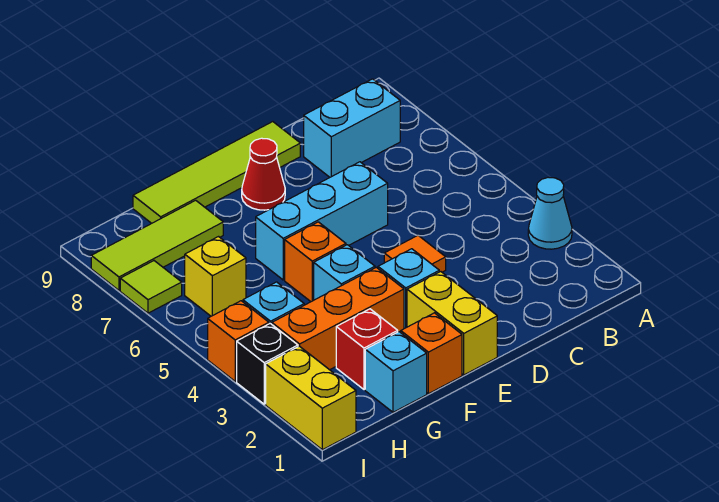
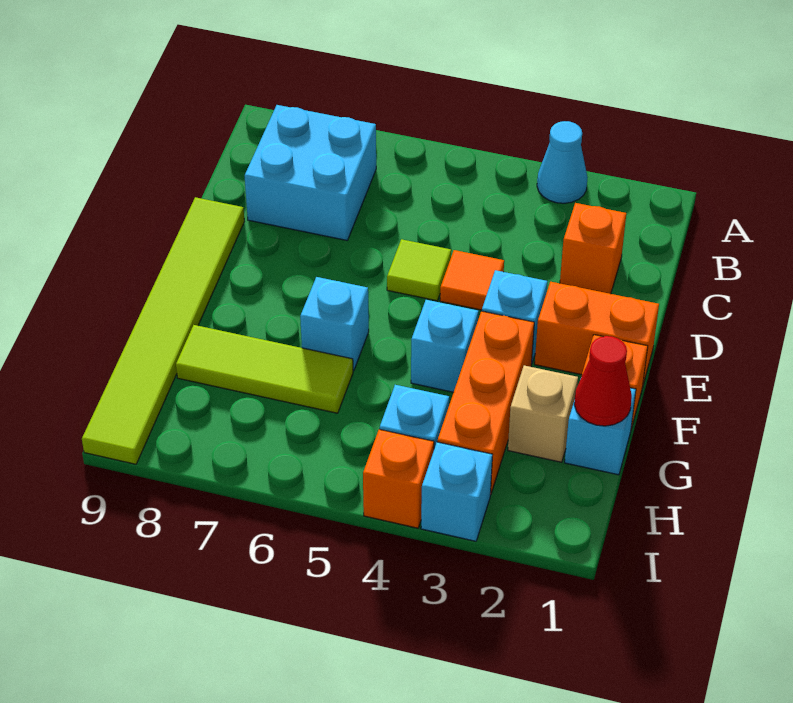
cyan brick B8:C8 level 1 -> cyan brick B7:C8 level 1
cyan brick D6:F6 level 1 -> cyan brick F6 level 1
lime tile D9:G9 level 1 -> lime tile D9:I9 level 1
yellow brick E1:E2 level 1 -> orange brick E1:E2 level 1
red cone E8 level 1 -> red cone G1 level 2
orange brick F5 level 1 -> orange brick C2 level 1
red brick G2 level 1 -> tan brick G2 level 1
lime tile G8:I8 level 1 -> lime tile G6:G8 level 1
yellow brick H6 level 1 -> none
yellow brick I1:I2 level 1 -> none
black brick I3 level 1 -> cyan brick I3 level 1
lime tile I7 level 1 -> lime tile D5 level 1

